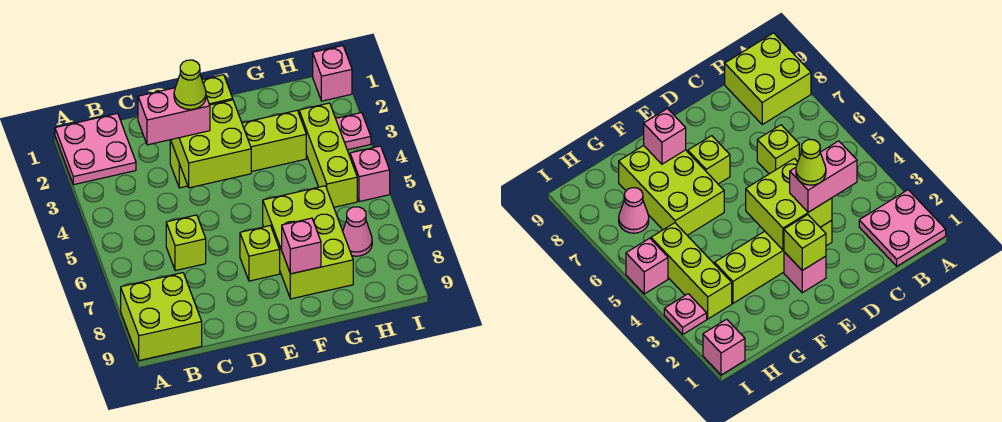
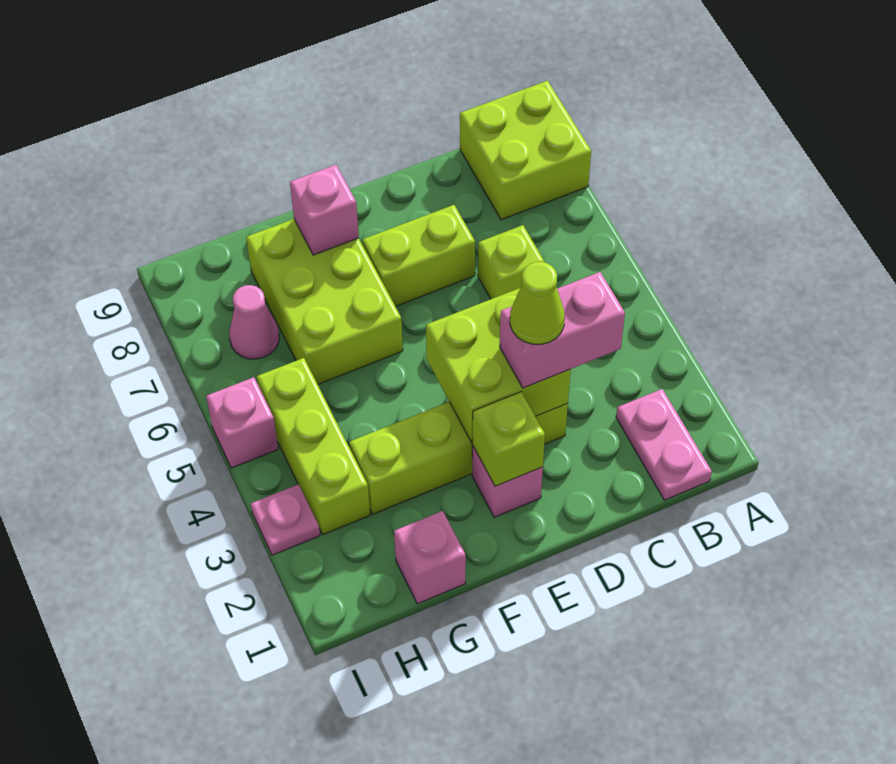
pink plate A1:B2 level 1 -> pink plate B1:B2 level 1
lime brick E7 level 1 -> lime brick D7:E7 level 1
pink brick I1 level 1 -> pink brick G1 level 1

